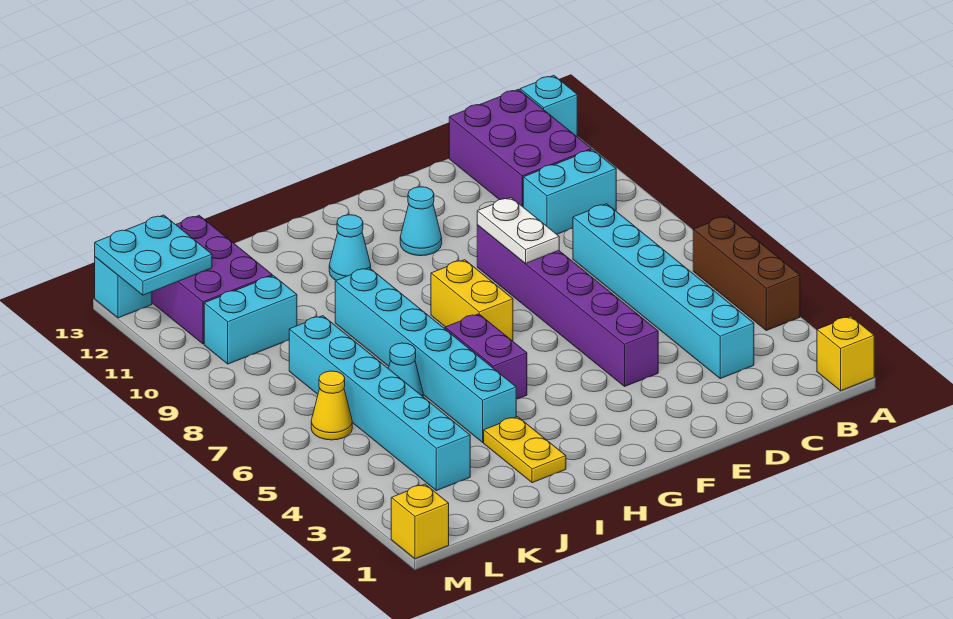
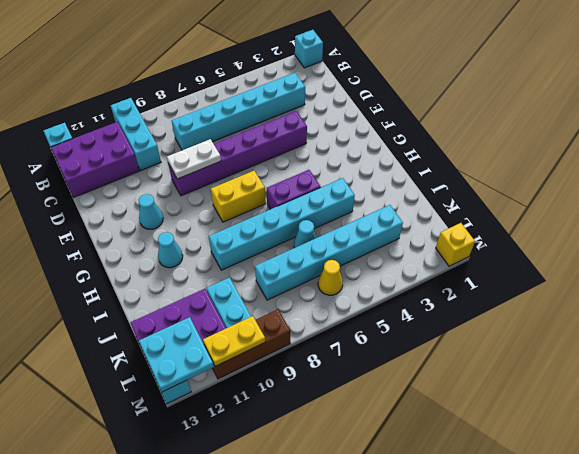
yellow brick A1 level 1 -> cyan brick A1 level 1
brown brick A4:A6 level 1 -> brown brick M9:M11 level 1
cyan brick B10:C10 level 1 -> cyan brick A10:C10 level 1
yellow plate I2:I3 level 1 -> yellow plate M10:M11 level 2

